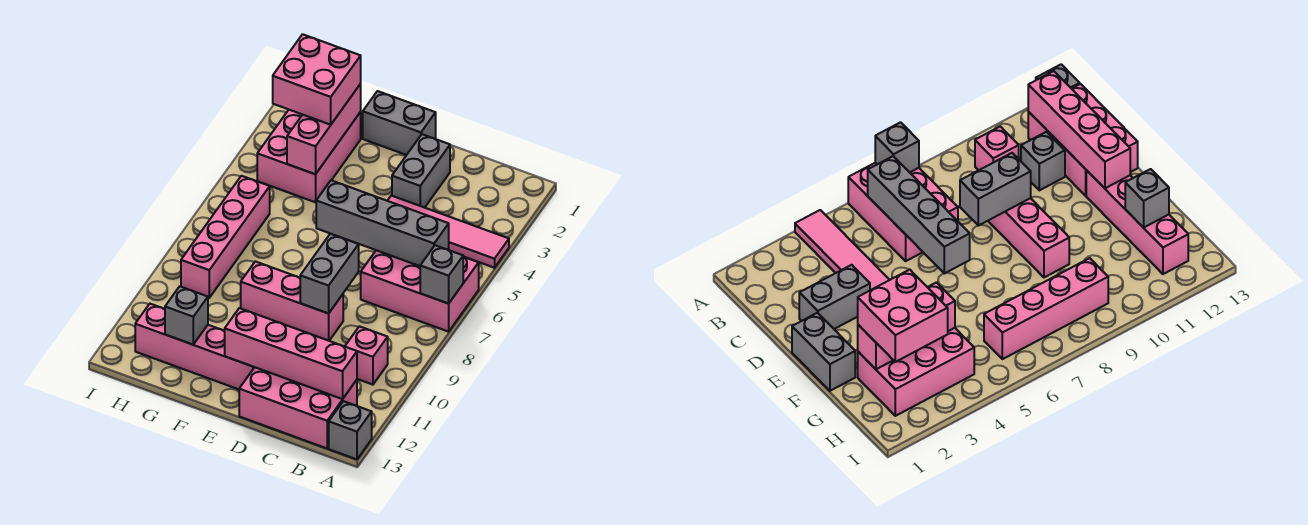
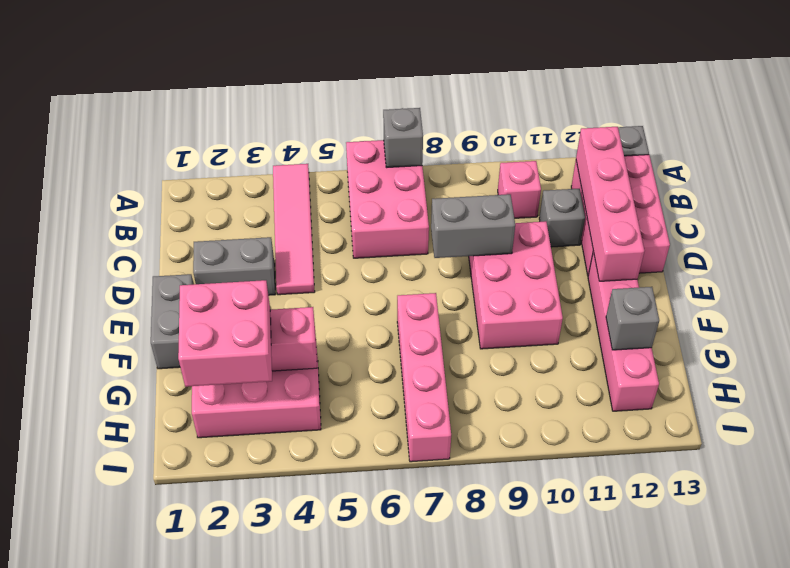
grey brick B6:E6 level 2 -> none
pink brick D9:F9 level 1 -> pink brick D9:F10 level 1
pink brick H6:H9 level 1 -> pink brick F7:I7 level 1

